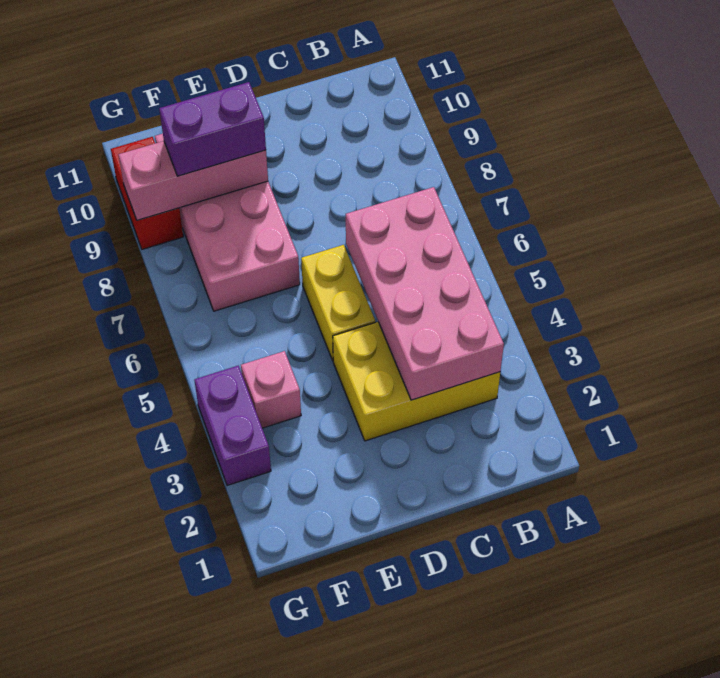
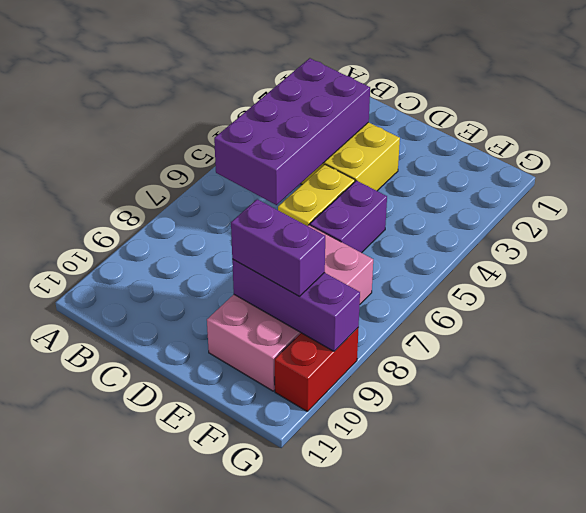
pink brick B3:C6 level 2 -> purple brick B3:C6 level 2
pink brick E9:G9 level 2 -> purple brick E9:G9 level 2
pink brick F4 level 1 -> none
purple brick G3:G4 level 1 -> purple brick E5:E6 level 1

